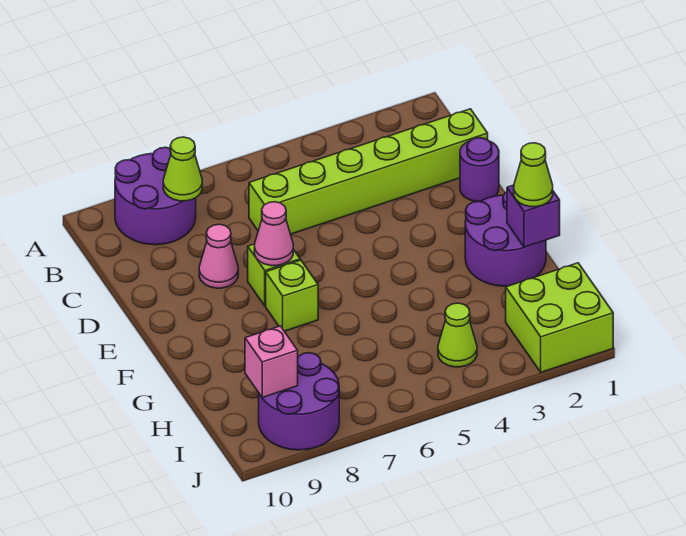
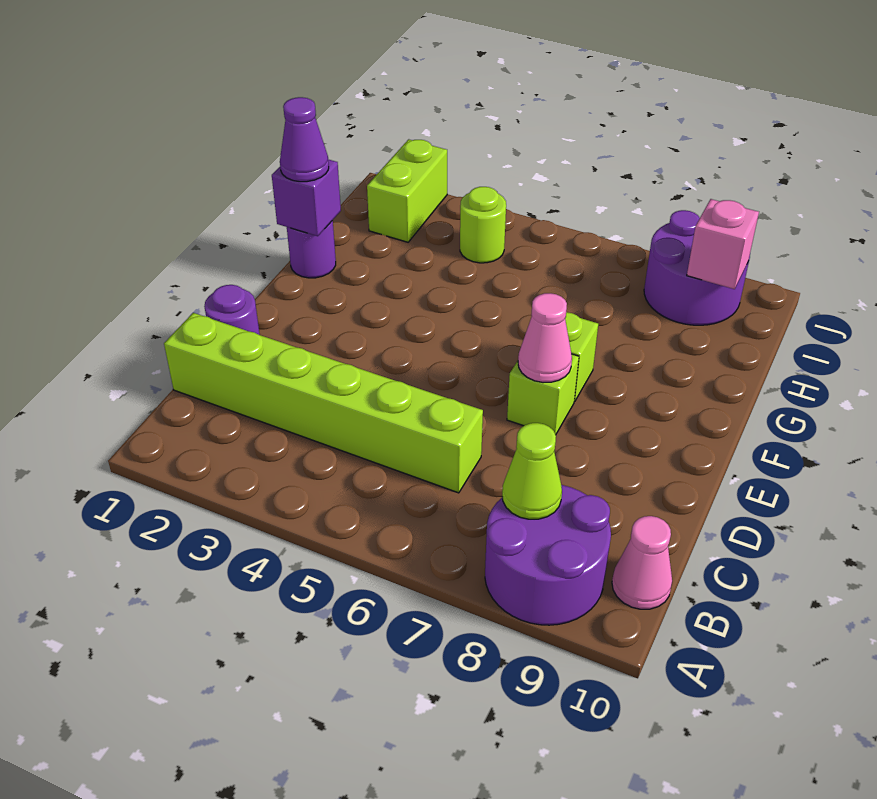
pink cone D8 level 1 -> pink cone B10 level 1
purple round brick F1:G2 level 1 -> purple round brick G1 level 1
lime cone G1 level 3 -> purple cone G1 level 3
lime brick I1:J2 level 1 -> lime brick I2:J2 level 1
lime cone I4 level 1 -> lime round brick I4 level 1

